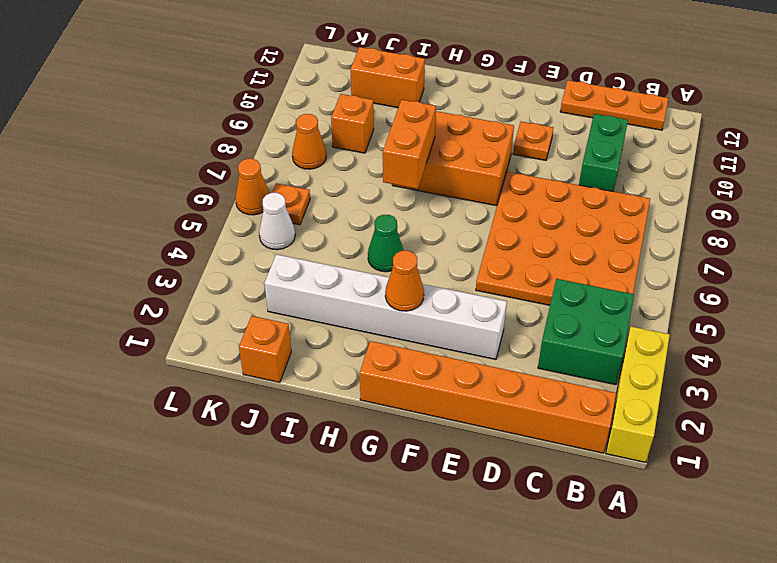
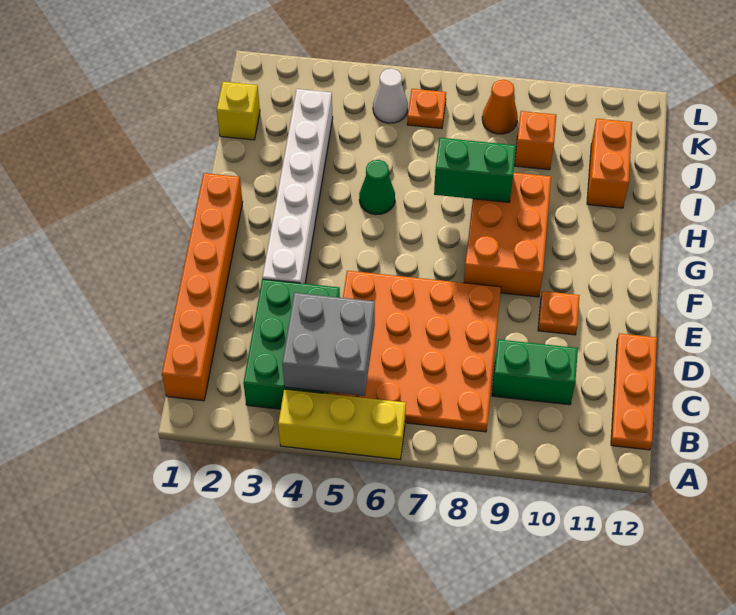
yellow brick A1:A3 level 1 -> yellow brick A4:A6 level 1
green brick B3:C4 level 1 -> green brick B3:D4 level 1
none -> grey brick B4:C5 level 2
orange cone G3 level 2 -> none
orange brick H7:H8 level 2 -> green brick H7:H8 level 2
orange brick J1 level 1 -> yellow brick J1 level 1
orange cone L6 level 1 -> none

